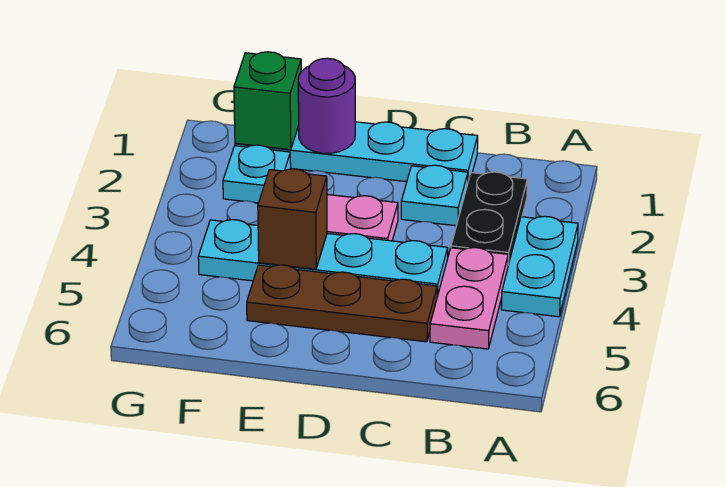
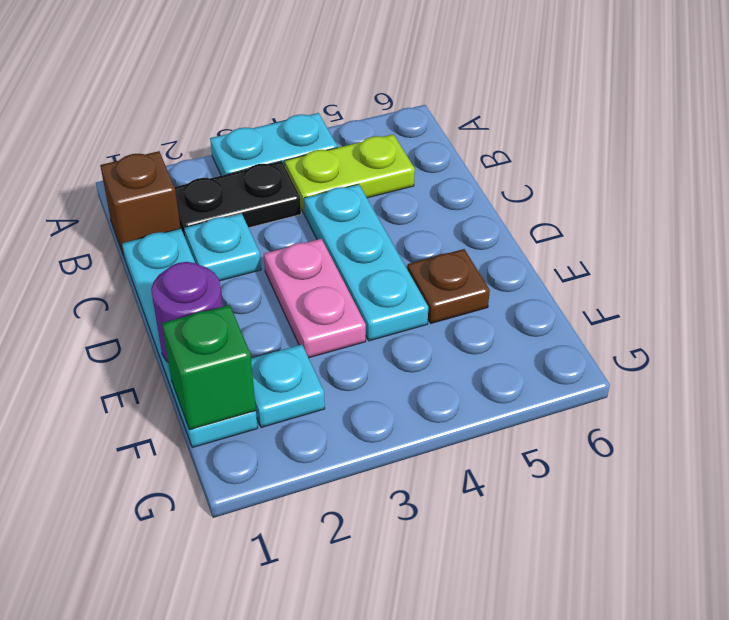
pink plate B4:B5 level 1 -> lime plate B4:B5 level 1
cyan plate C4:F4 level 1 -> cyan plate C4:E4 level 1
brown plate C5:E5 level 1 -> brown plate E5 level 1
brown brick E4 level 2 -> brown brick B1 level 1

